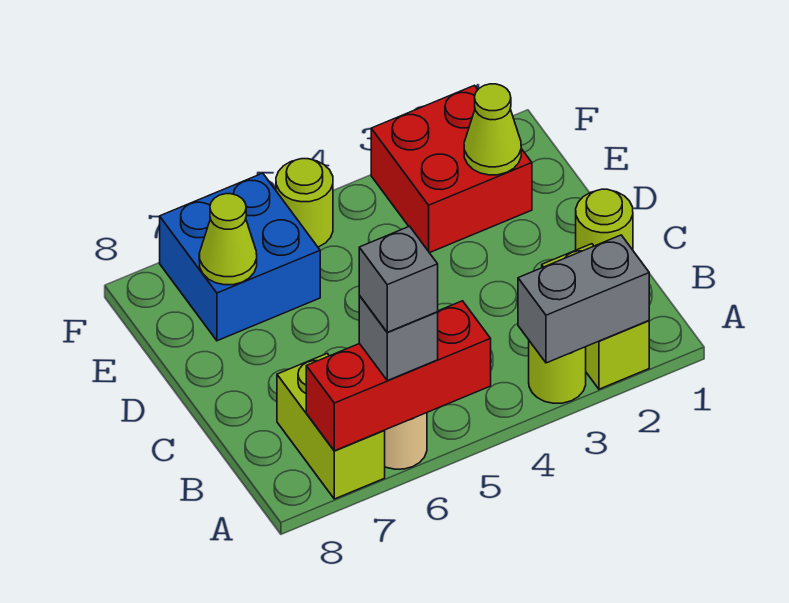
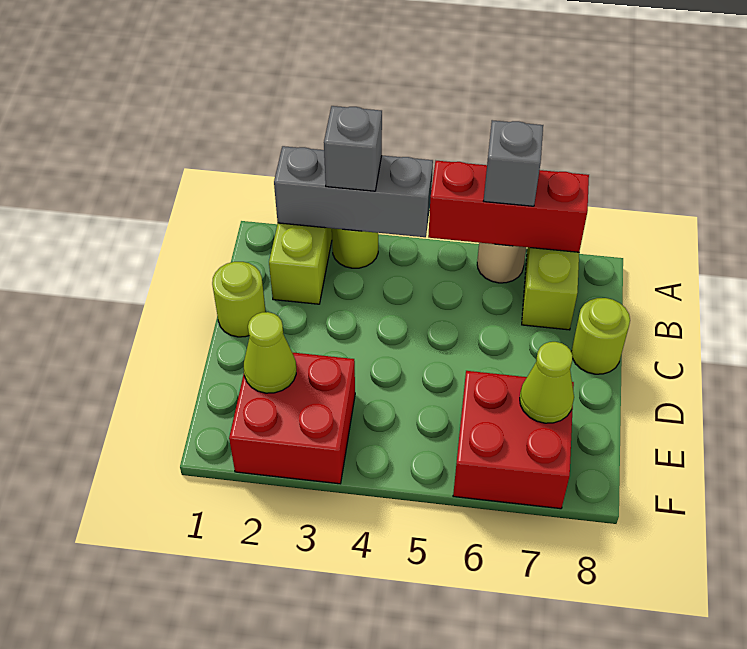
grey brick A2:A3 level 2 -> grey brick A2:A4 level 2
grey brick A6 level 4 -> grey brick A3 level 3
blue brick E6:F7 level 1 -> red brick E6:F7 level 1
lime round brick F5 level 1 -> lime round brick C8 level 1

